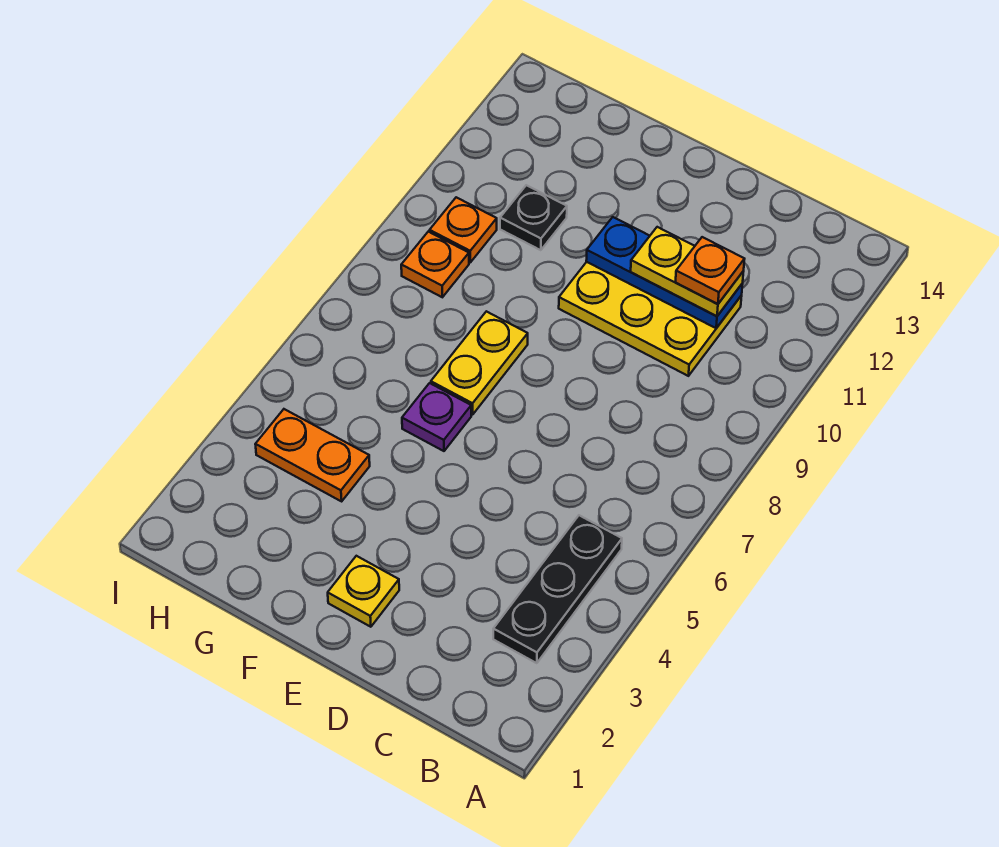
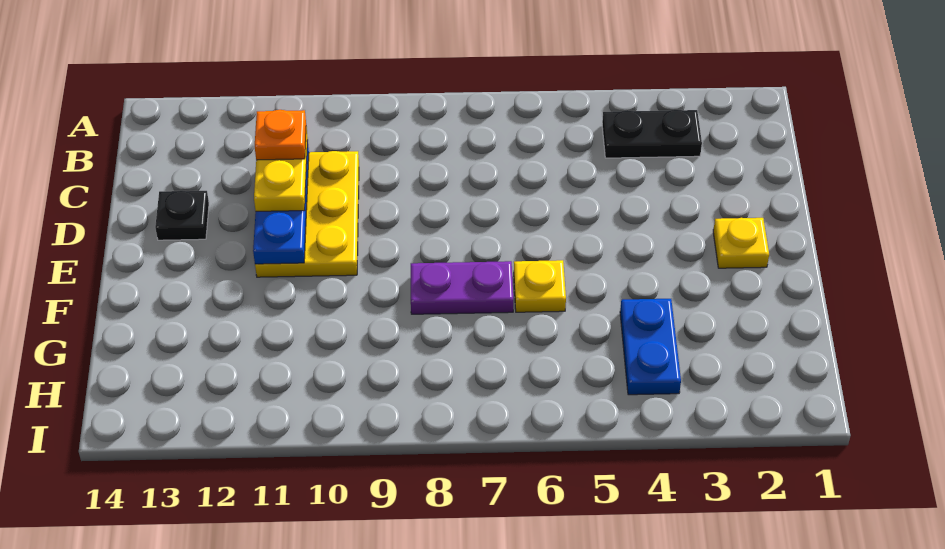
black plate B3:B5 level 1 -> black plate B3:B4 level 1
purple plate F6 level 1 -> yellow plate F6 level 1
yellow plate F7:F8 level 1 -> purple plate F7:F8 level 1
orange plate G4:H4 level 1 -> blue plate G4:H4 level 1
black plate G11 level 1 -> black plate D13 level 1
orange plate H9 level 1 -> none
orange plate H10 level 1 -> none

